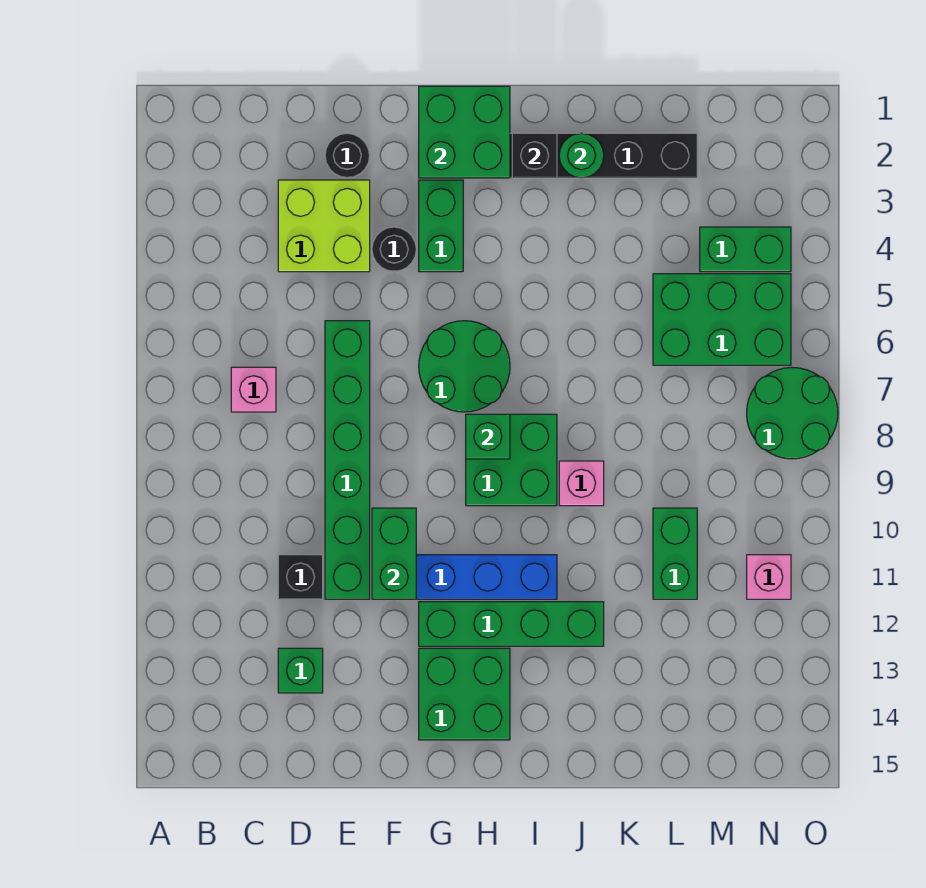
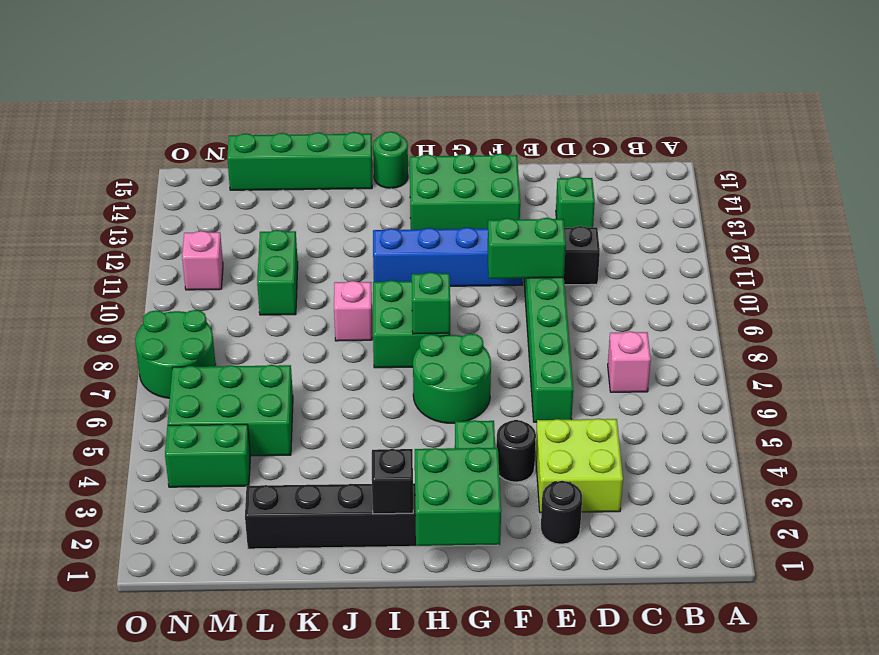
green brick F10:F11 level 2 -> green brick E10:F10 level 2
green brick G12:J12 level 1 -> green brick J15:M15 level 1
green brick G13:H14 level 1 -> green brick F13:H14 level 1
green round brick J2 level 2 -> green round brick I15 level 1

